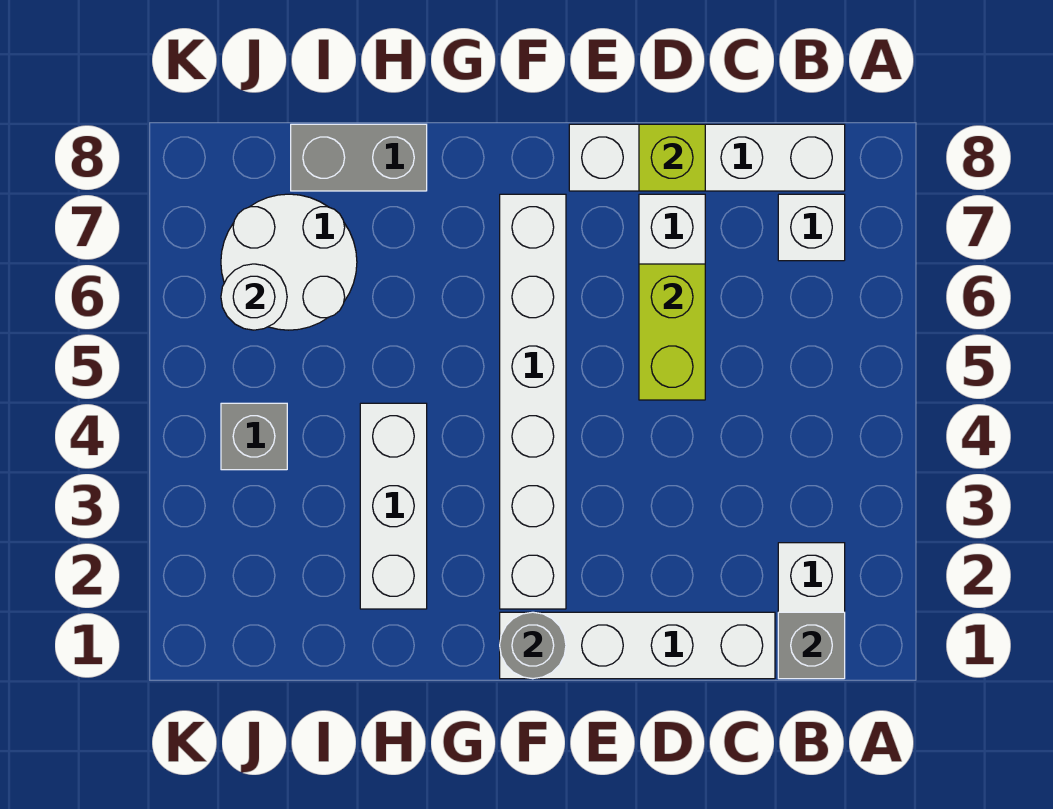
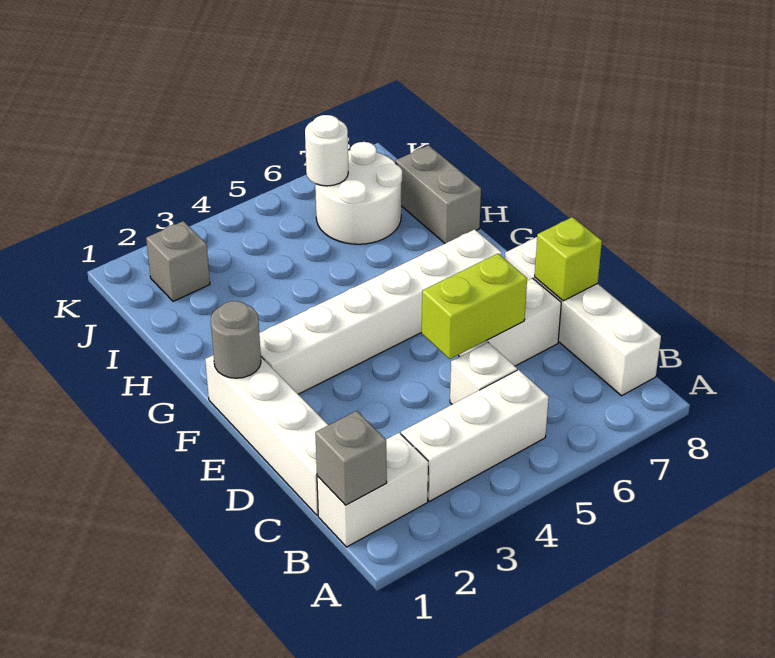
white brick B7 level 1 -> white brick C5 level 1
white brick H2:H4 level 1 -> white brick B3:B5 level 1
grey brick J4 level 1 -> grey brick J2 level 1

